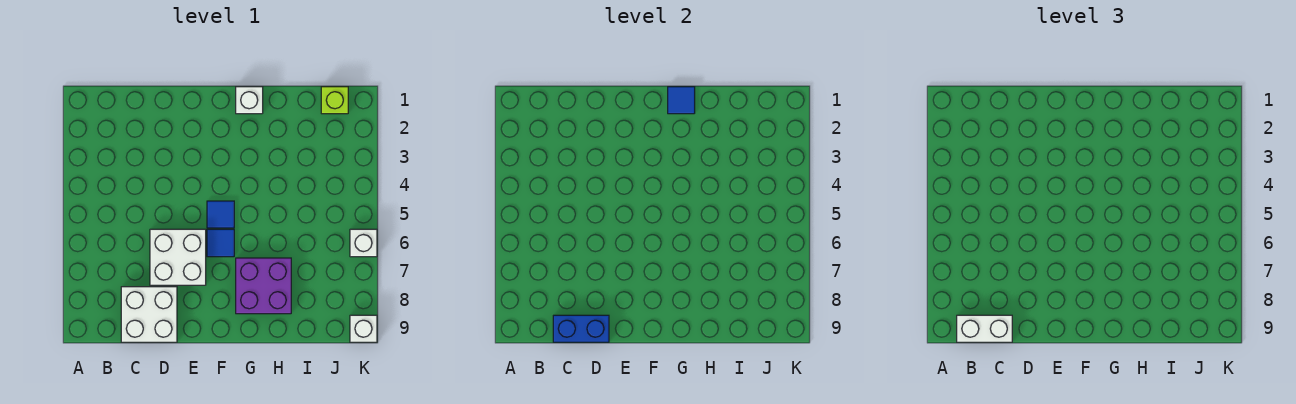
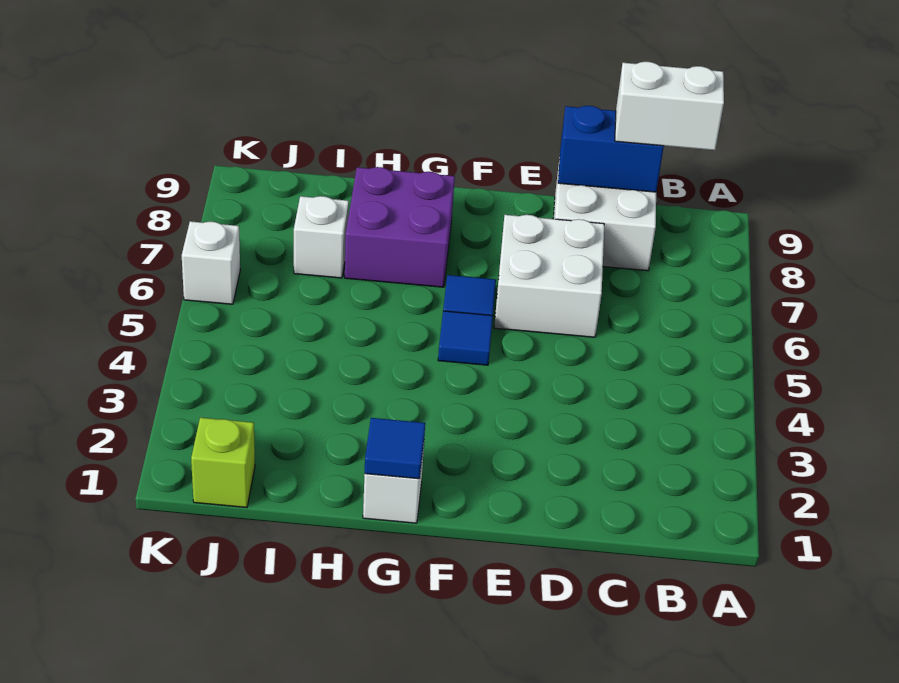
white brick K9 level 1 -> white brick I7 level 1

